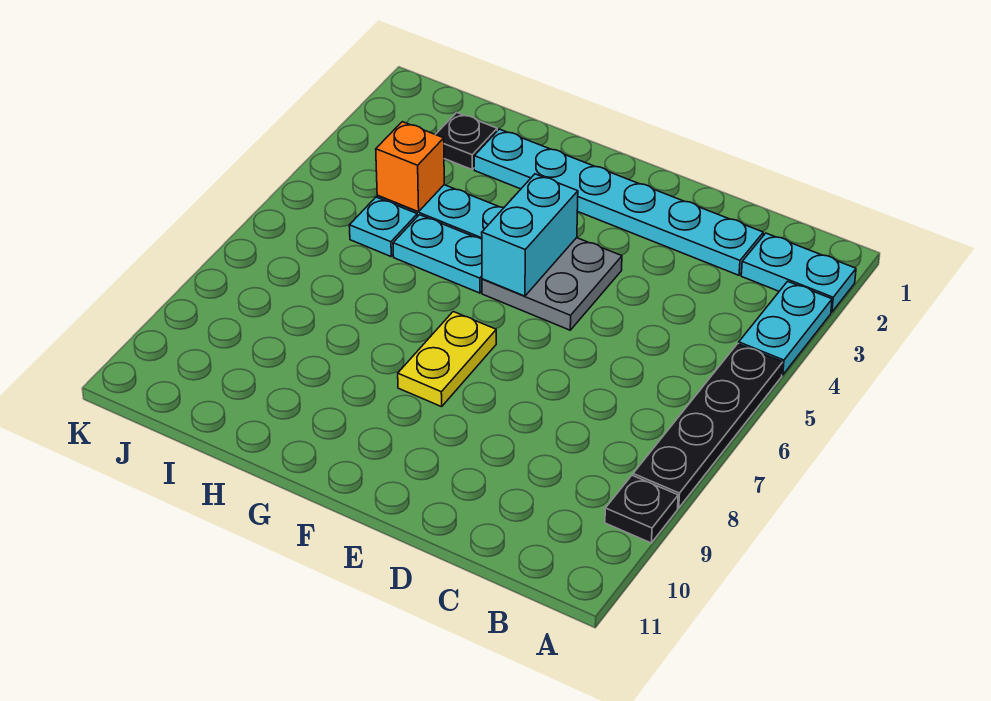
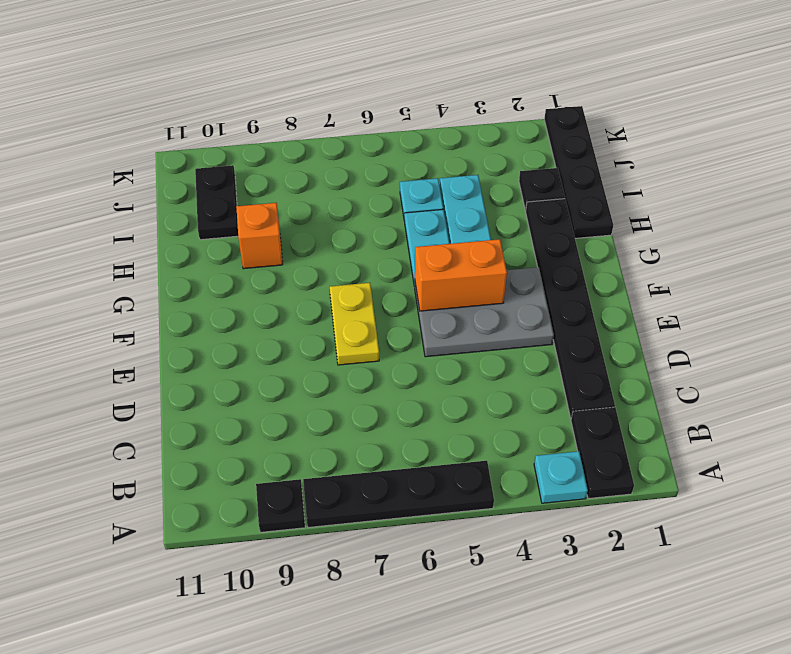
cyan plate A2:B2 level 1 -> black plate A2:B2 level 1
cyan plate A3:A4 level 1 -> cyan plate A3 level 1
cyan plate C2:H2 level 1 -> black plate C2:H2 level 1
grey plate E4:F5 level 1 -> grey plate E3:F5 level 1
cyan brick F4:F5 level 2 -> orange brick F4:F5 level 2
yellow plate F7:F8 level 1 -> yellow plate E7:F7 level 1
none -> black plate H1:K1 level 1
orange brick I4 level 2 -> orange brick H9 level 1
none -> black plate I10:J10 level 1

